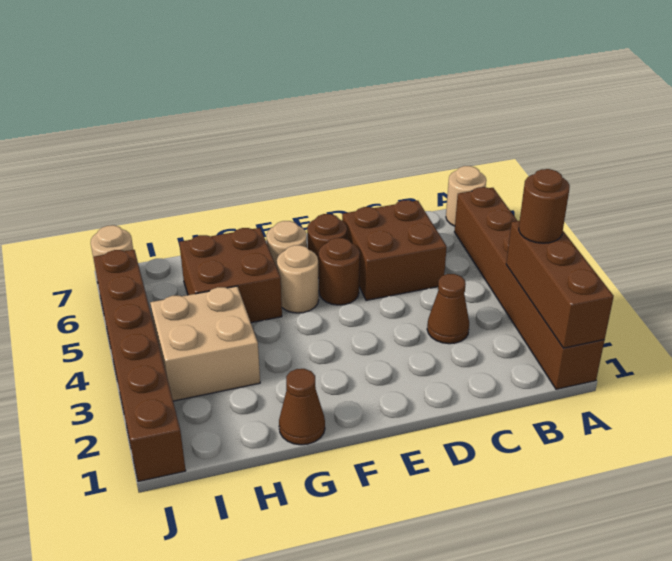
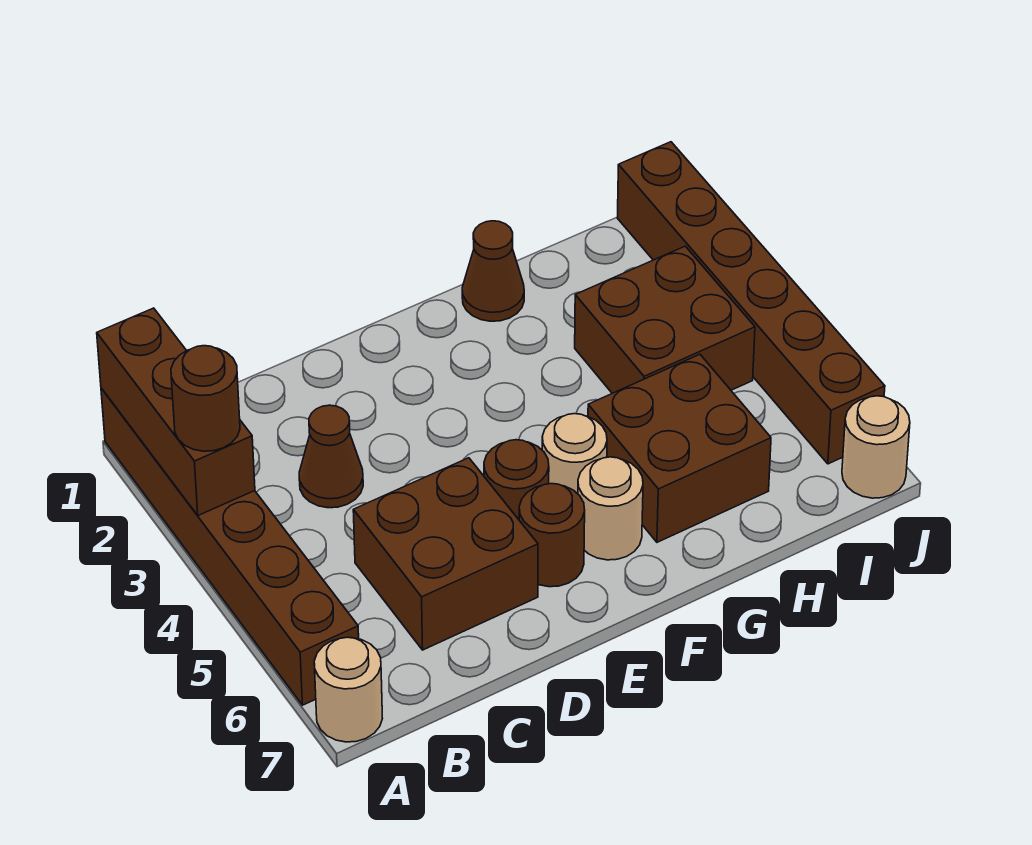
tan brick H3:I4 level 1 -> brown brick H3:I4 level 1

